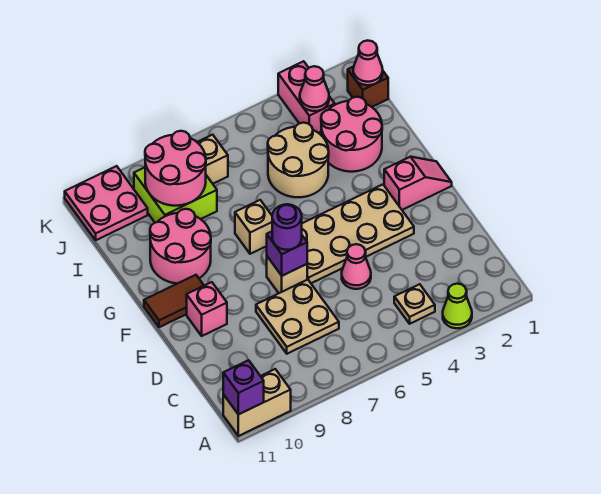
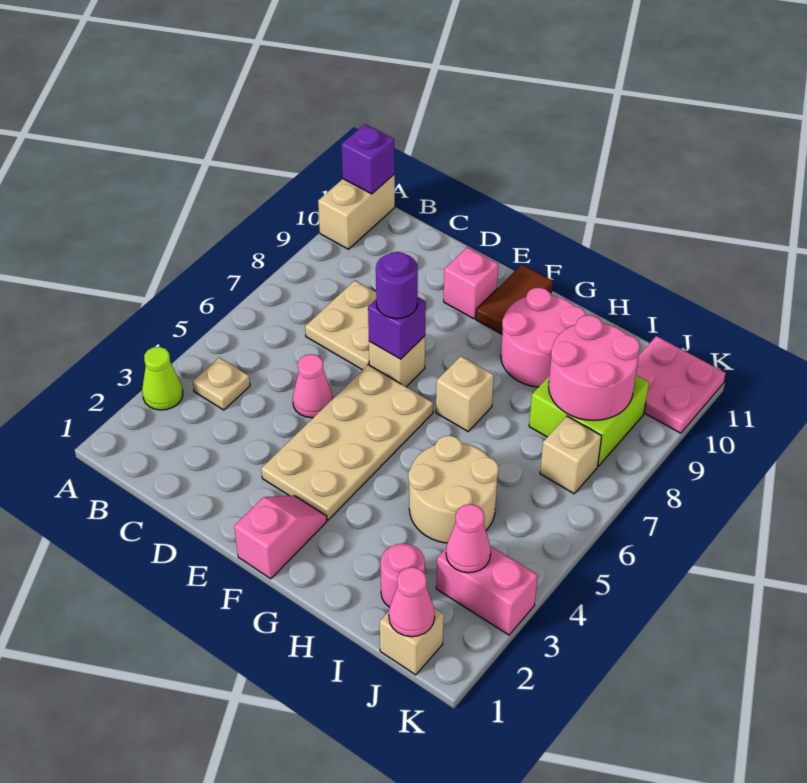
pink slope F1:F2 level 1 top 2 -> pink slope F1:F2 level 1 top 1
pink round brick H2:I3 level 1 -> pink round brick I2 level 1
brown brick J1 level 1 -> tan brick J1 level 1

